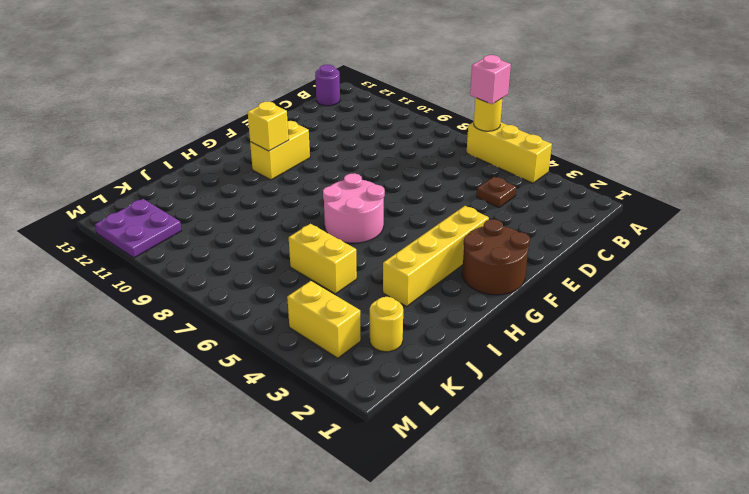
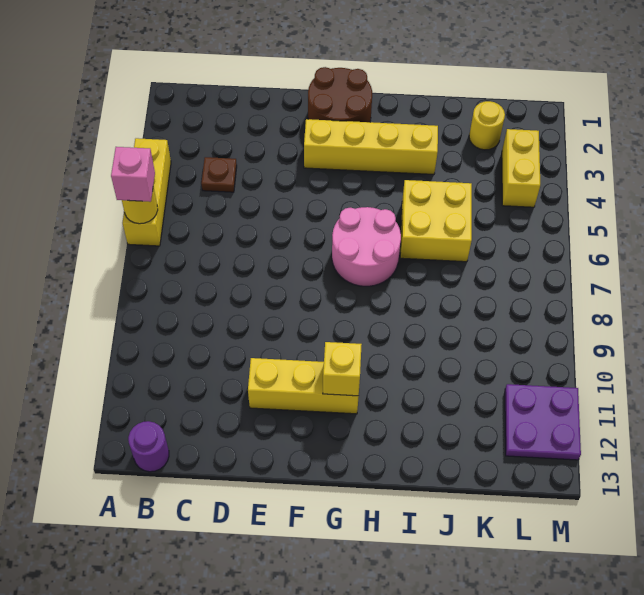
yellow brick F11:G11 level 1 -> yellow brick E11:G11 level 1
yellow brick J5:J6 level 1 -> yellow brick I5:J6 level 1

